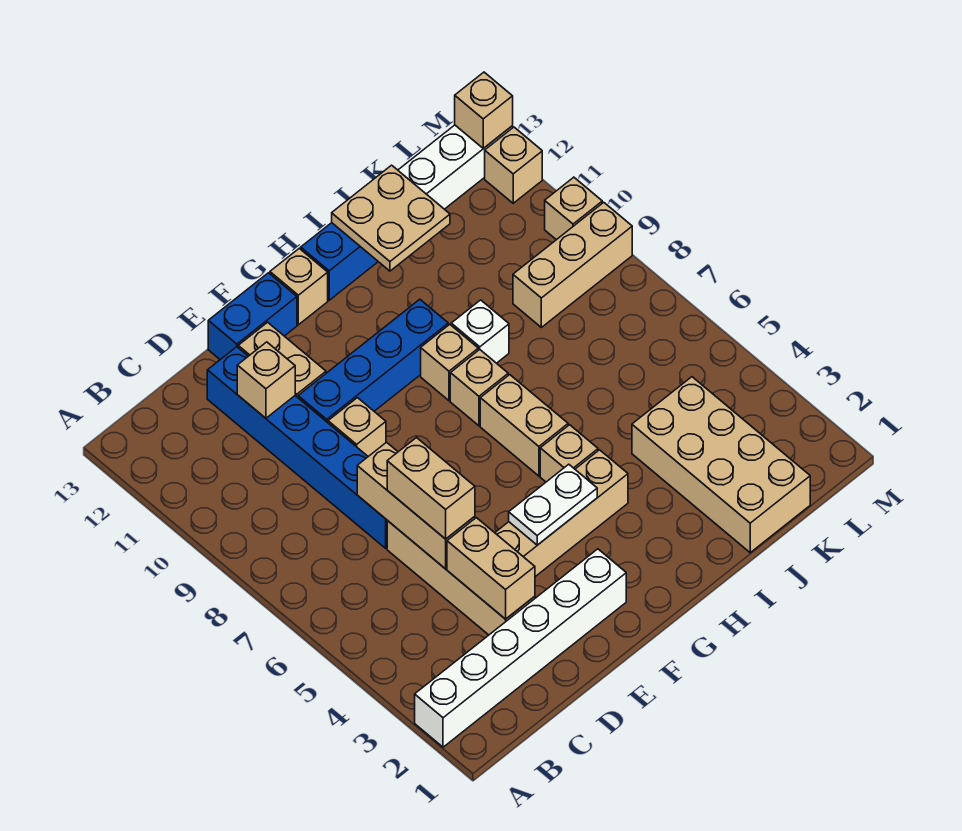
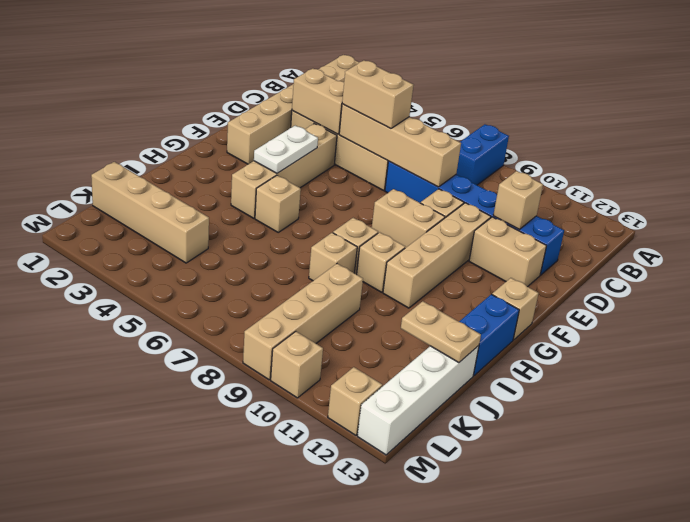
white brick A2:F2 level 1 -> tan brick A2:F2 level 1
tan brick D5:D7 level 2 -> tan brick D5:D8 level 2
blue brick E10:H10 level 1 -> tan brick E10:H10 level 1
blue brick E13:F13 level 1 -> blue brick A8:B8 level 1
tan brick H6:H7 level 1 -> tan brick F8:F9 level 1
white brick I9 level 1 -> none
tan plate I12:J13 level 2 -> tan plate J12:J13 level 2
tan brick J1:K4 level 1 -> tan brick K1:K4 level 1
tan brick K9:M9 level 1 -> tan brick J9:M9 level 1
tan brick M13 level 2 -> tan brick I8 level 1

